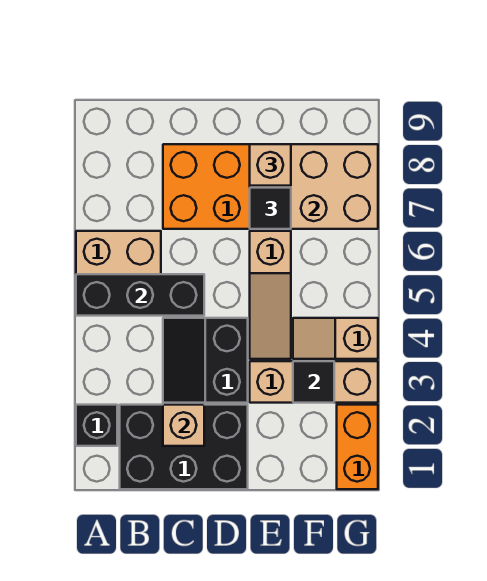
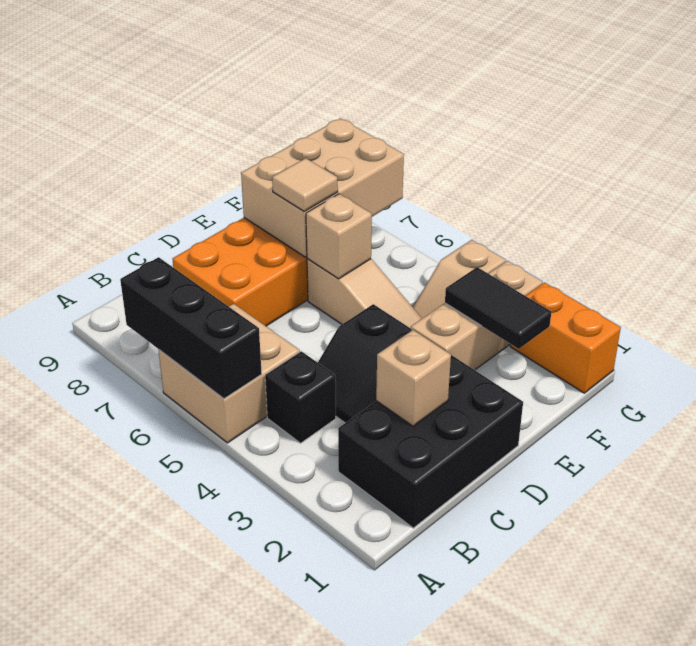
black brick A2 level 1 -> black brick B4 level 1
black brick A5:C5 level 2 -> black brick A5:A7 level 2
black tile E7 level 3 -> tan tile E7 level 3
tan brick E8 level 3 -> tan brick E6 level 2
black tile F3 level 2 -> black tile F2:F3 level 2

